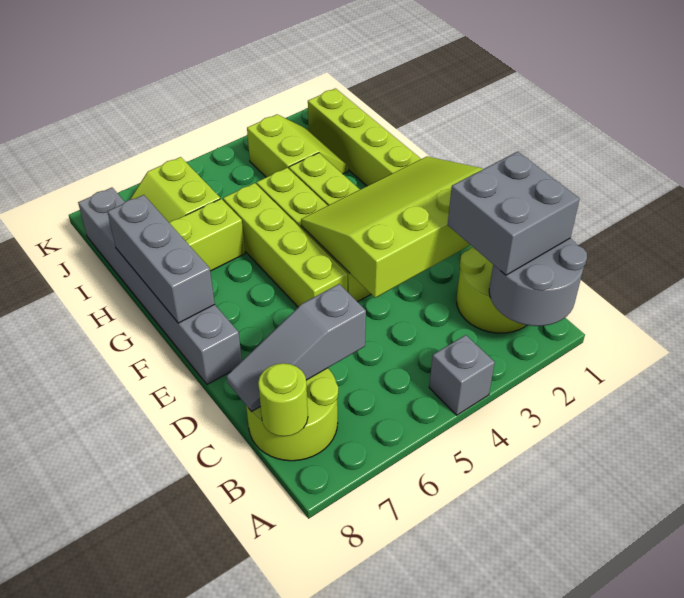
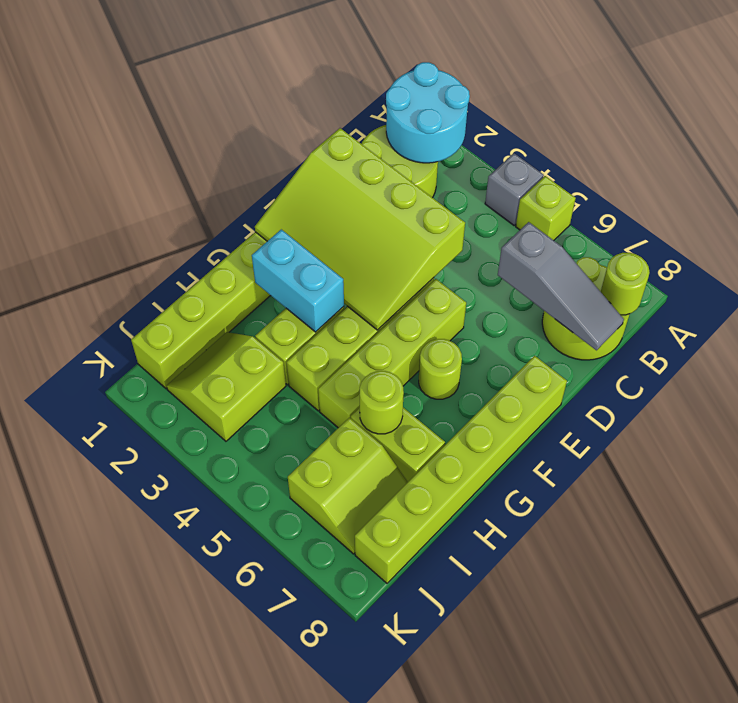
grey round brick A1:B2 level 2 -> cyan round brick A1:B2 level 2
none -> lime brick A5 level 1
grey brick B1:C2 level 3 -> none
grey brick E8:J8 level 1 -> lime brick E8:J8 level 1
none -> lime round brick F6 level 1
grey brick F8:H8 level 2 -> none
none -> cyan brick G2:G3 level 2
none -> lime round brick H6 level 2

